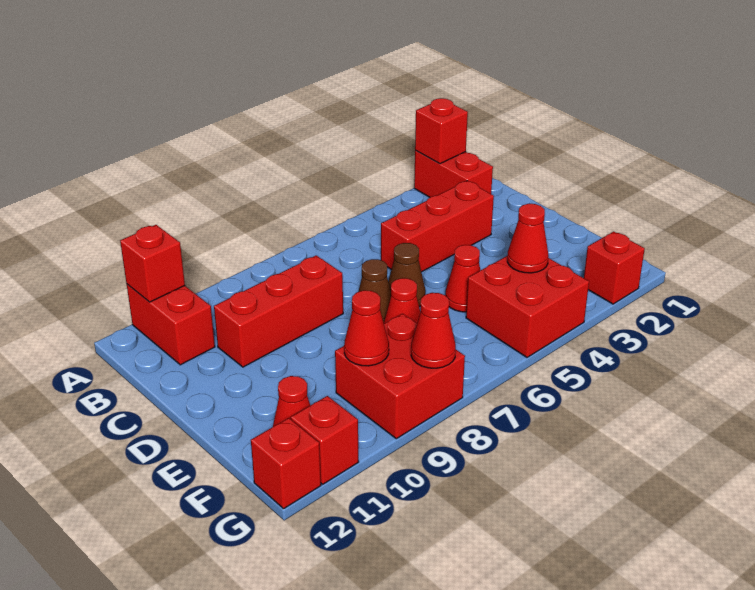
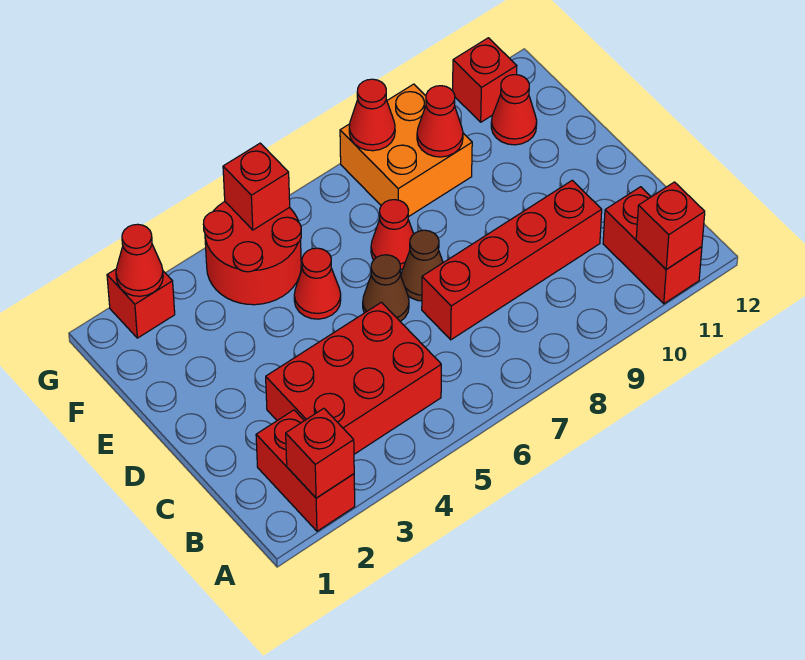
red brick C3:C5 level 1 -> red brick B3:C5 level 1
red brick C8:C10 level 1 -> red brick C7:C10 level 1
red brick F4:G5 level 1 -> red round brick F4:G5 level 1
red cone F4 level 2 -> red cone G2 level 2
red brick F8:G9 level 1 -> orange brick F8:G9 level 1
red brick G12 level 1 -> red brick G5 level 2

